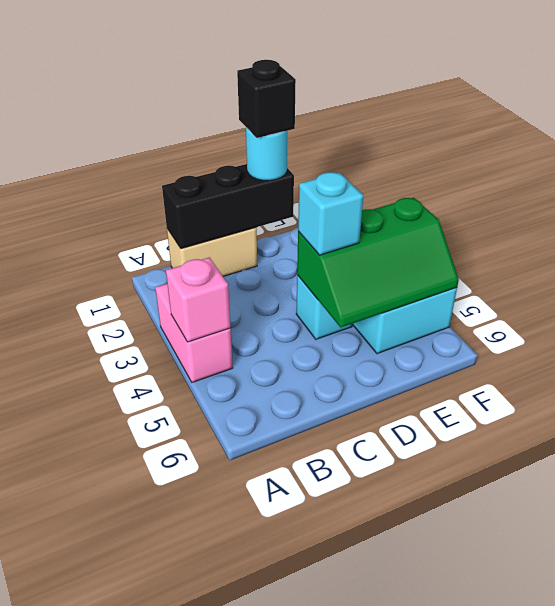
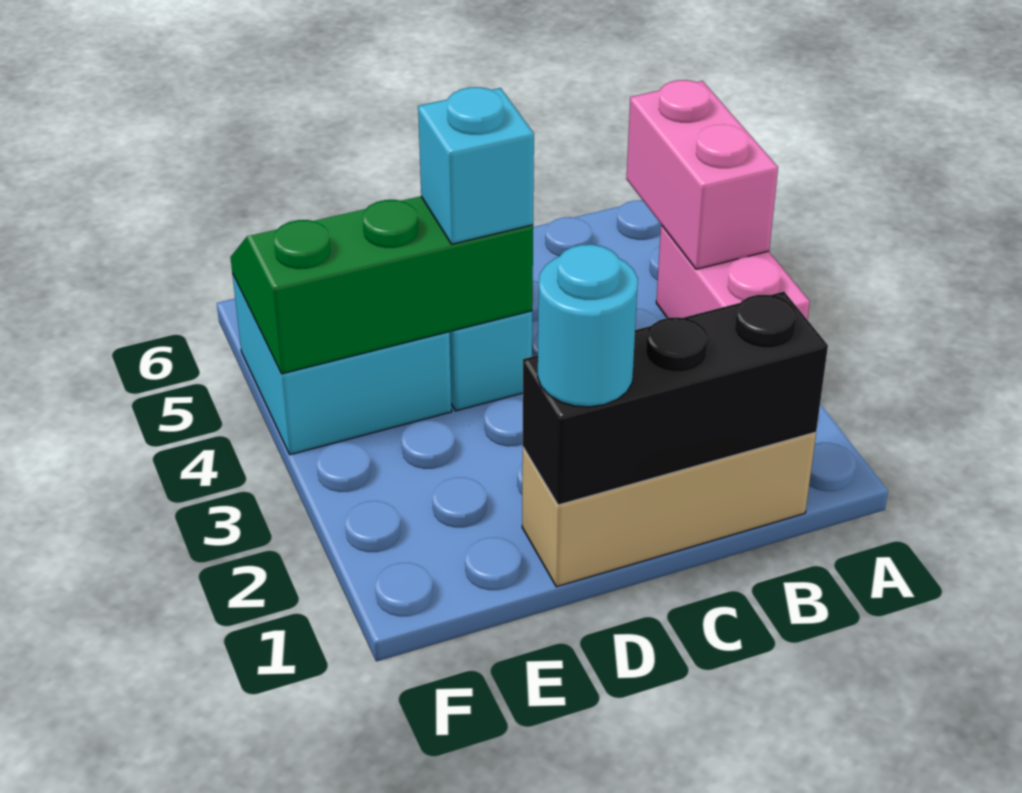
pink brick A4 level 2 -> pink brick A4:A5 level 2
tan brick B1:C1 level 1 -> tan brick B1:D1 level 1
black brick D1 level 4 -> none

